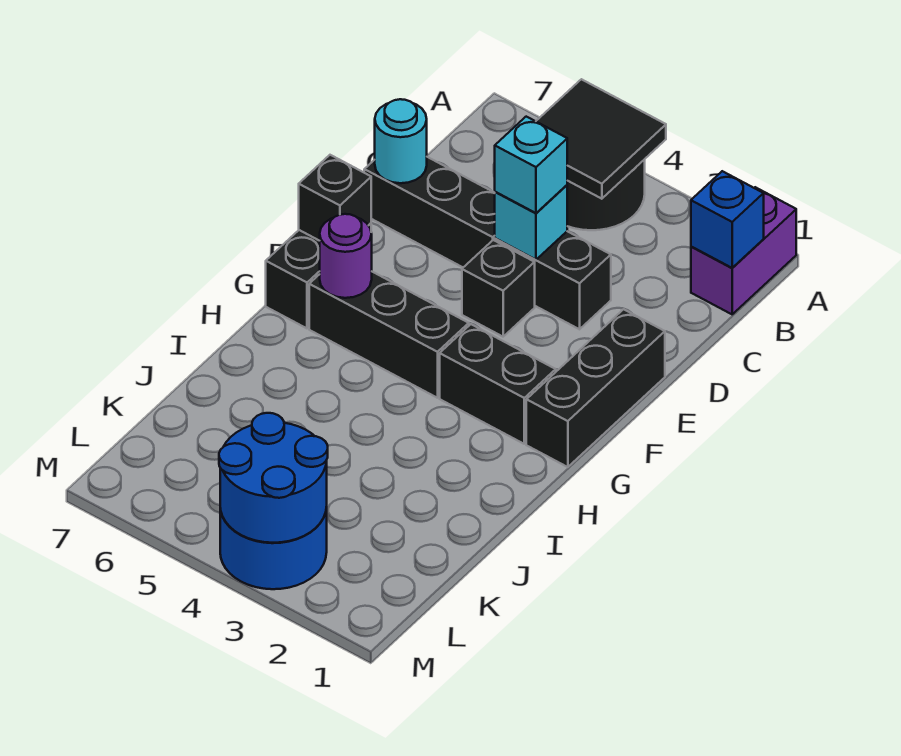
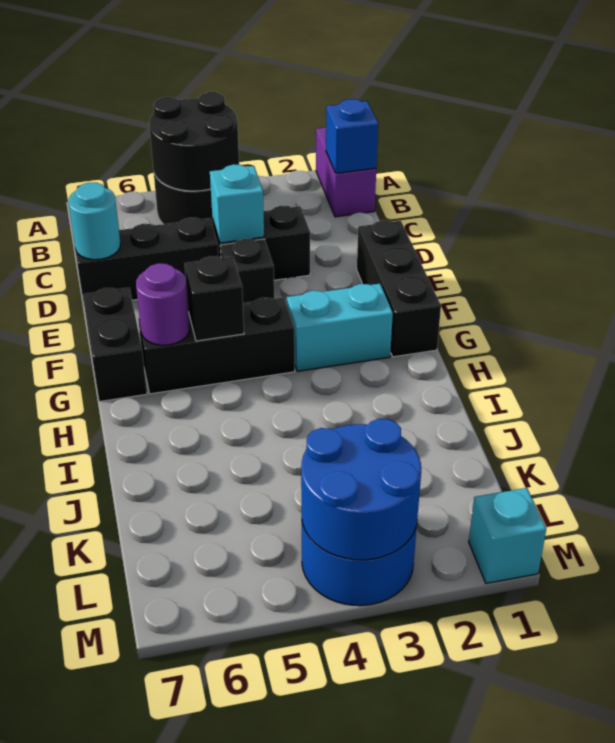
black tile A4:B5 level 2 -> black round brick A4:B5 level 2
cyan brick D4 level 3 -> cyan brick M1 level 1
black brick F7 level 2 -> black brick G5 level 2
black brick G2:G3 level 1 -> cyan brick G2:G3 level 1

